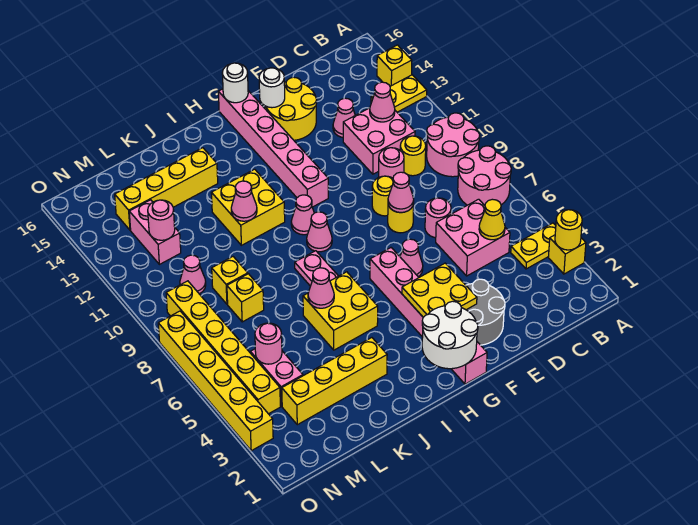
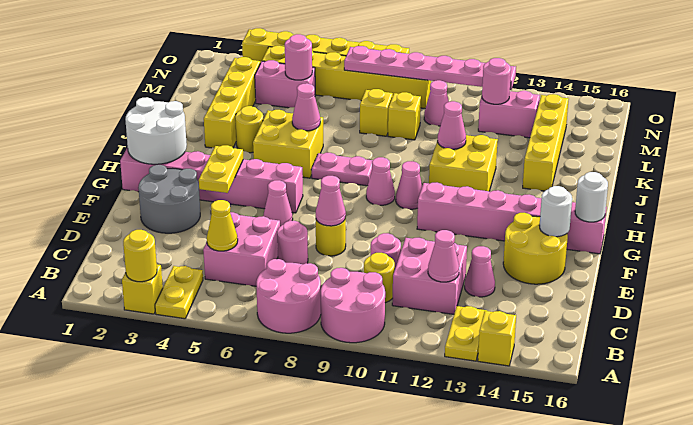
yellow round brick E9 level 1 -> yellow round brick J4 level 1
yellow plate F3:G4 level 2 -> yellow plate F4:G4 level 2
none -> pink plate N7:N12 level 2

